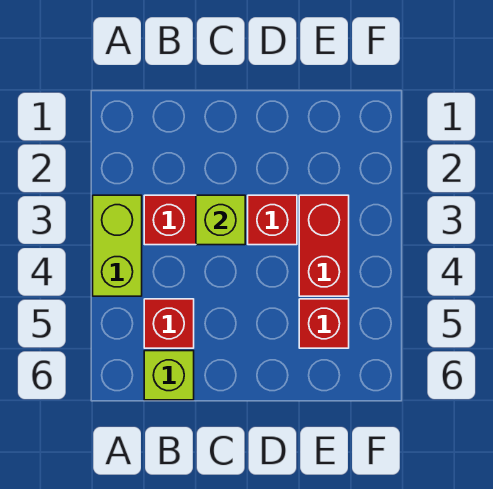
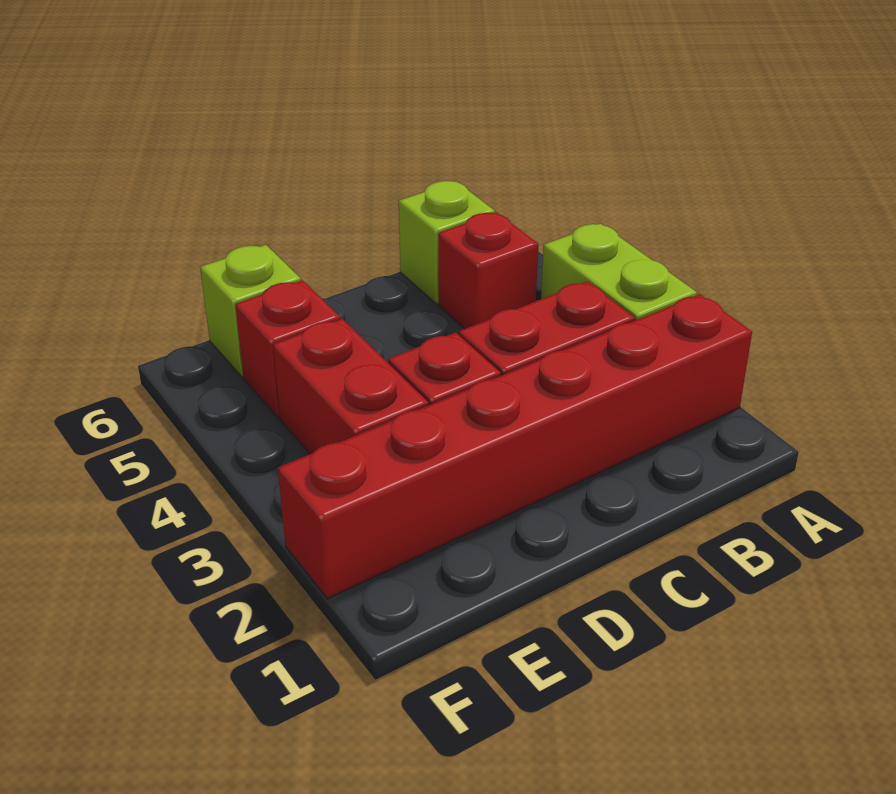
none -> red brick A2:F2 level 1
lime brick C3 level 2 -> lime brick E6 level 1

